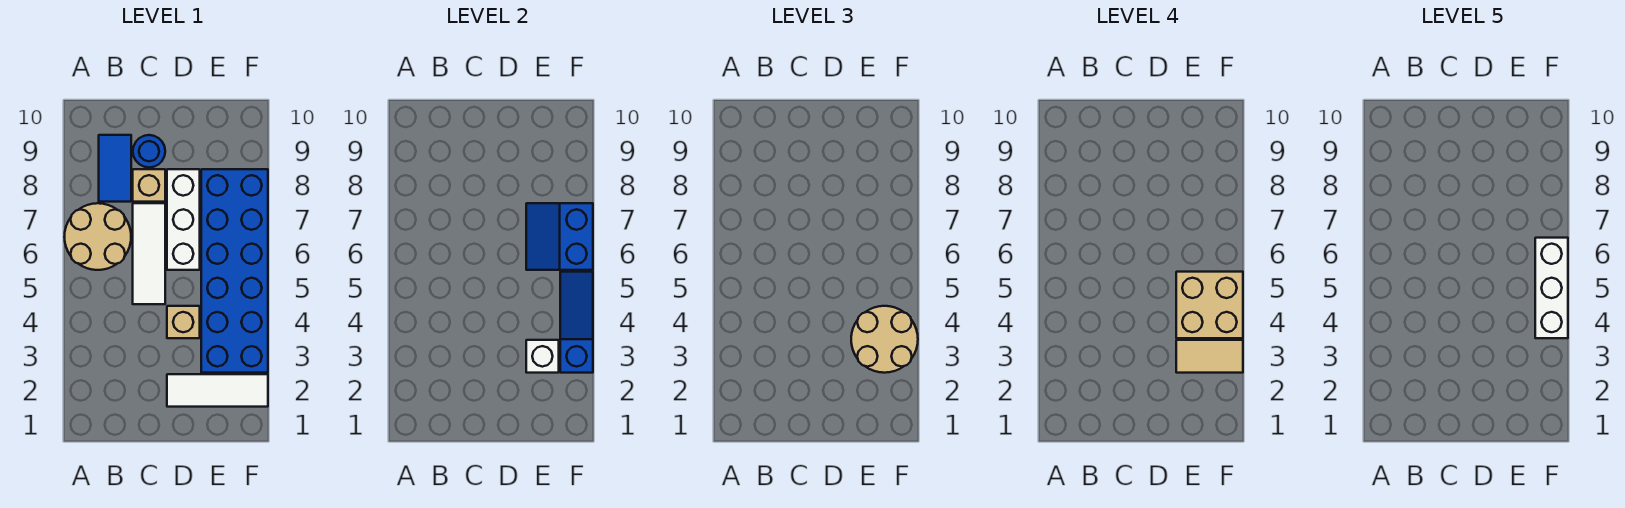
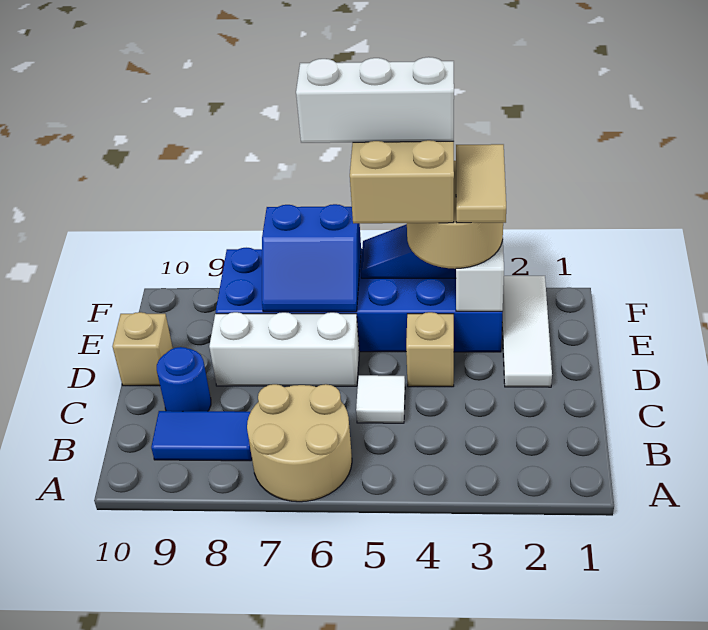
white tile C5:C7 level 1 -> white tile C5 level 1
tan brick C8 level 1 -> tan brick D10 level 1

